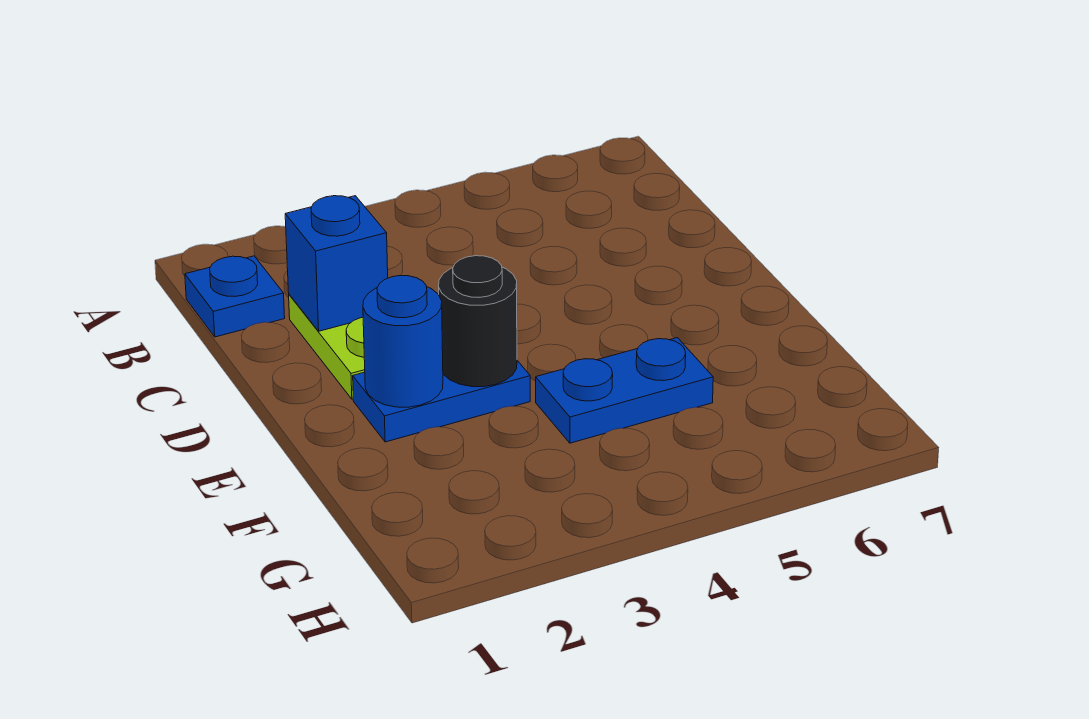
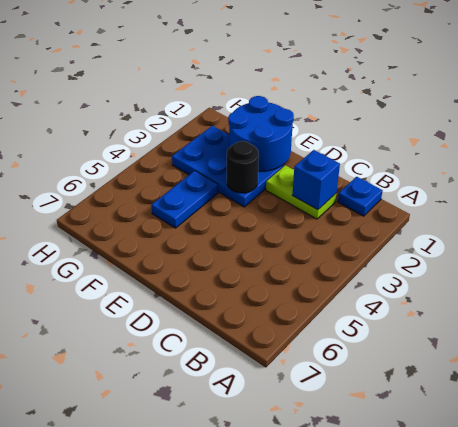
blue plate E2:E3 level 1 -> blue plate E2:G3 level 1
blue round brick E2 level 2 -> blue round brick E1:F2 level 2

